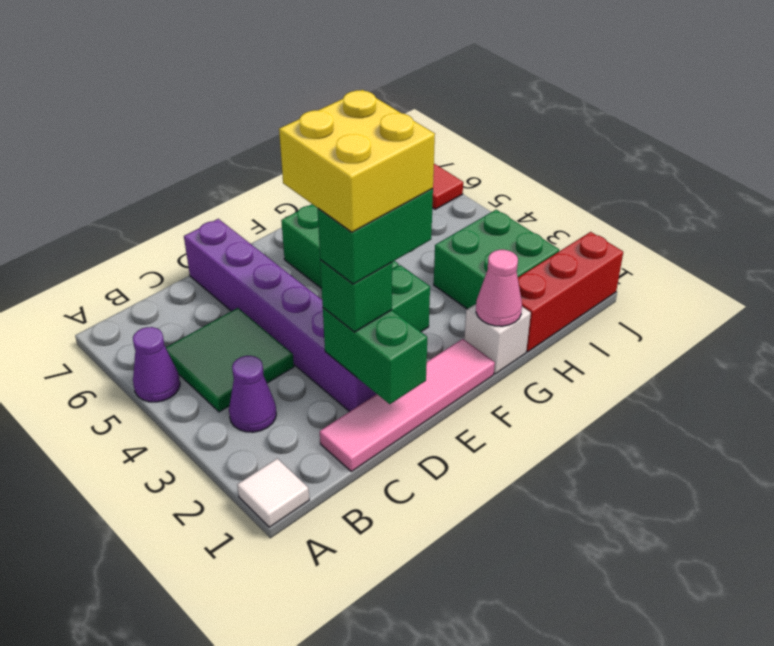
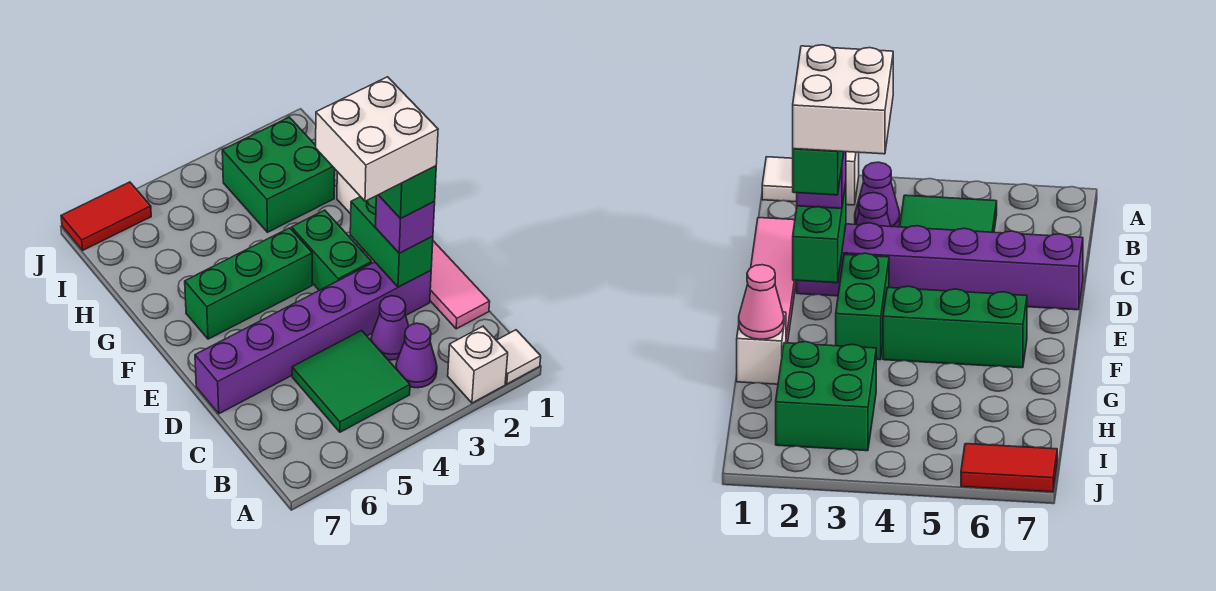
none -> white brick A2 level 1
purple cone A5 level 1 -> purple cone C3 level 1
green brick D1:D2 level 2 -> green brick D2:E2 level 2
green brick D2 level 3 -> purple brick D2 level 3
yellow brick D2:E3 level 5 -> white brick D2:E3 level 5
red brick H1:J1 level 1 -> none

